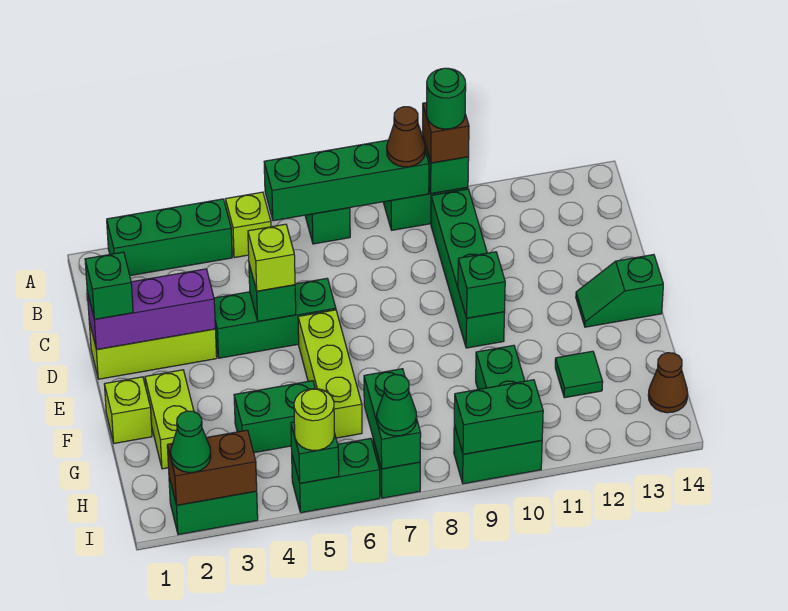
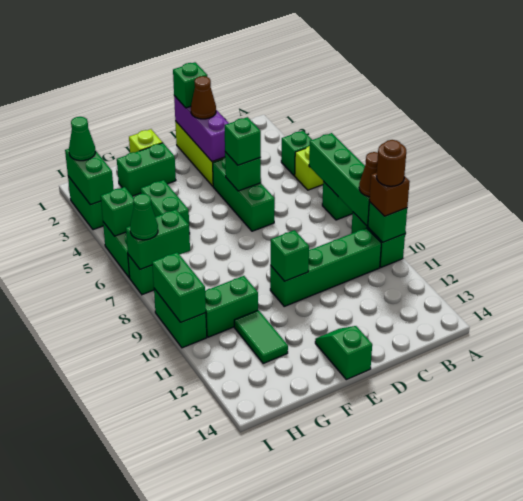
green brick A2:A4 level 1 -> green brick A4 level 1
green round brick A10 level 4 -> brown round brick A10 level 4
lime brick D5 level 3 -> green brick D5 level 3
lime brick E6:G6 level 1 -> none
lime brick F2:G2 level 1 -> green brick F2:G2 level 1
green tile G12 level 1 -> green tile G11:G12 level 1
brown cone H14 level 1 -> brown cone D2 level 3
brown brick I2:I3 level 2 -> green brick I2:I3 level 2
lime round brick I5 level 3 -> none

